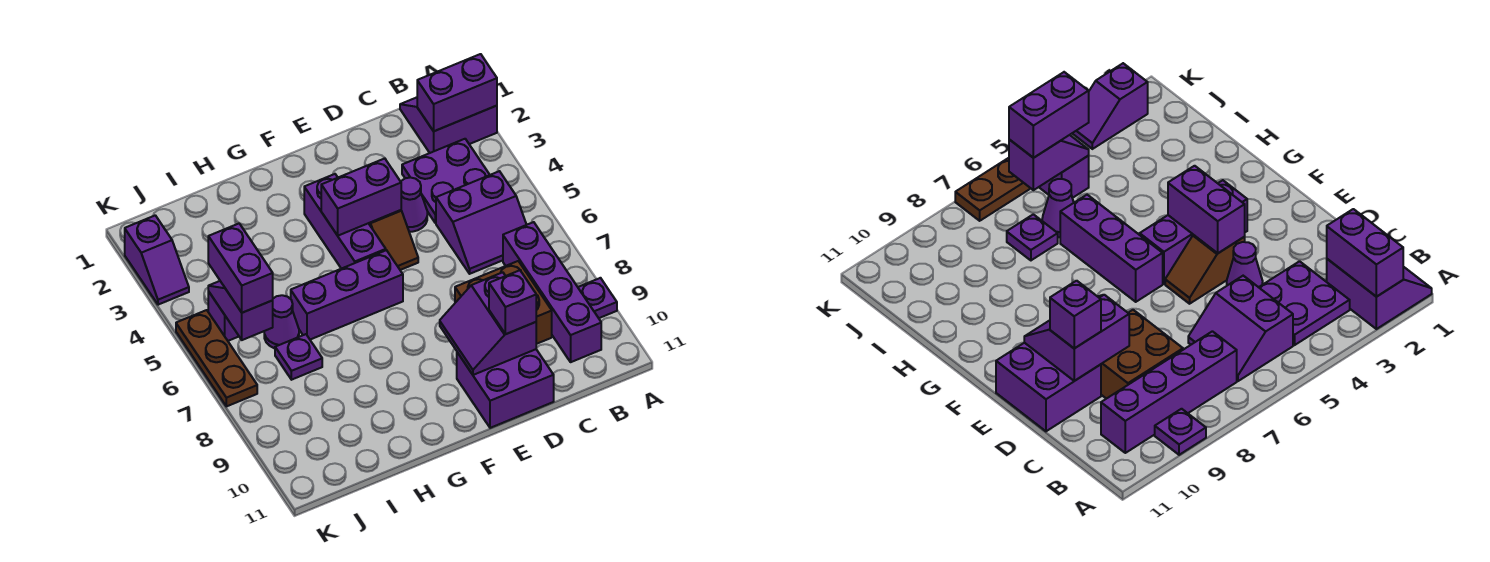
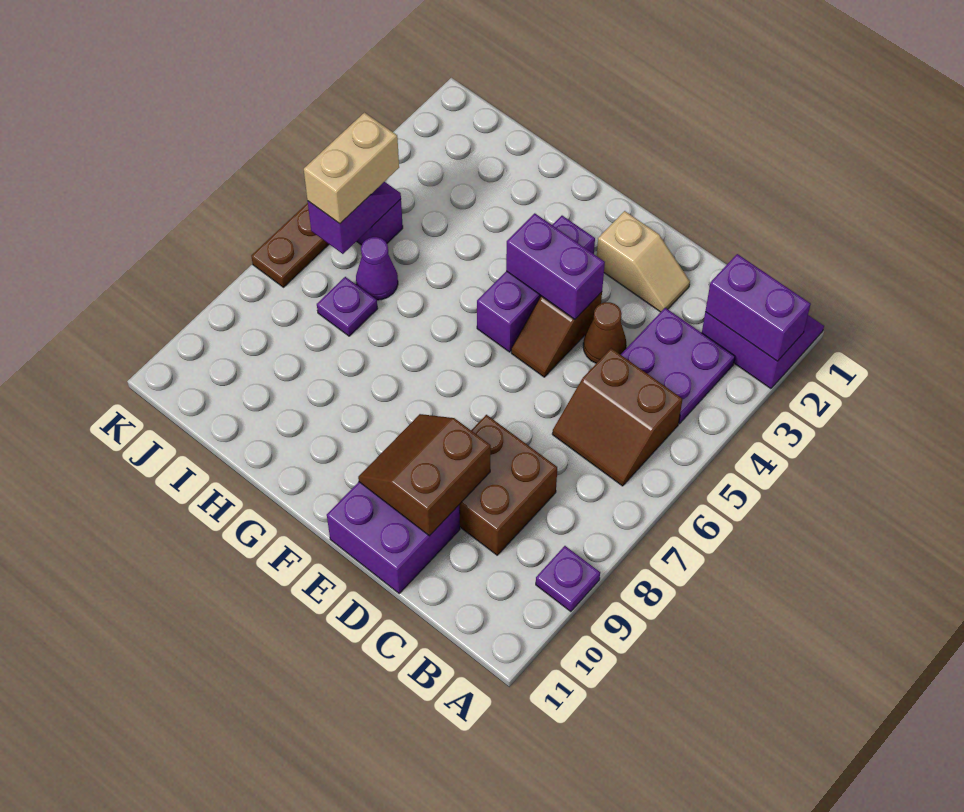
purple slope B5:C6 level 1 top 5 -> brown slope B5:C6 level 1 top 5
purple brick B7:B10 level 1 -> none
none -> tan slope D2:E2 level 1 top E
purple cone D4 level 1 -> brown cone D4 level 1
purple slope D9:E10 level 2 top D -> brown slope D9:E10 level 2 top D
purple brick D10 level 3 -> none
purple brick F6:H6 level 1 -> none
purple brick J5:J6 level 3 -> tan brick J5:J6 level 3
purple slope K2:K3 level 1 top 2 -> none

